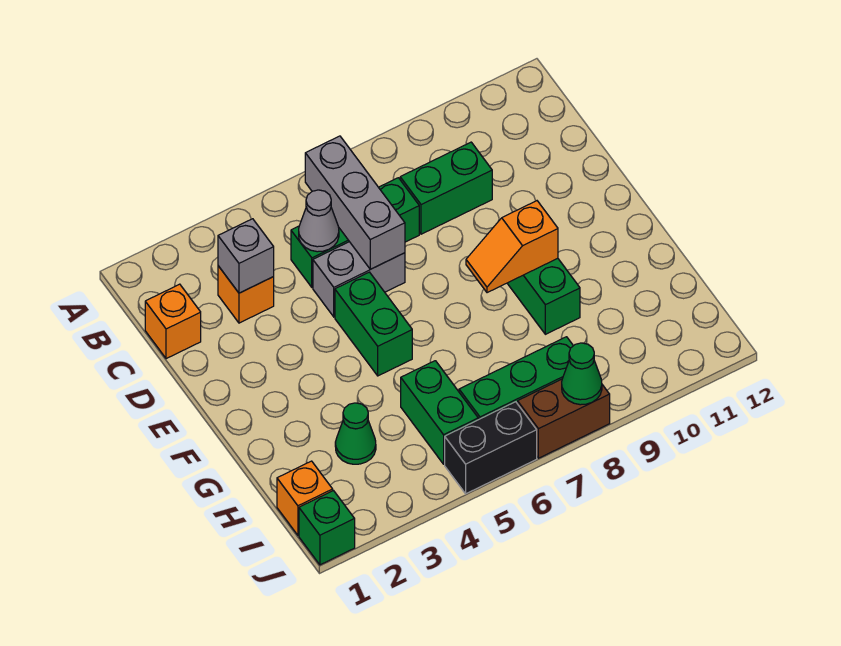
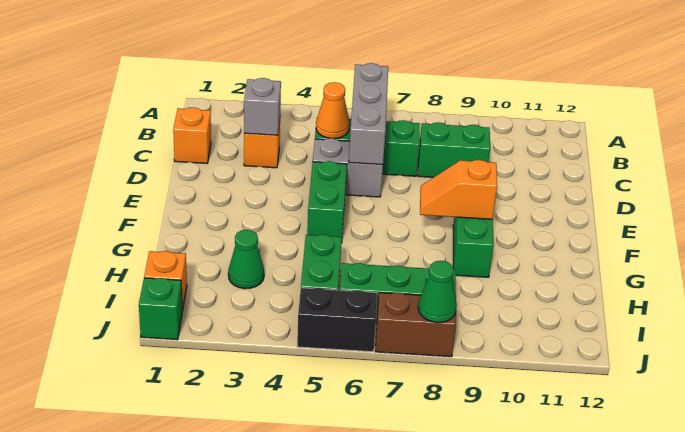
grey cone C5 level 2 -> orange cone C5 level 2

